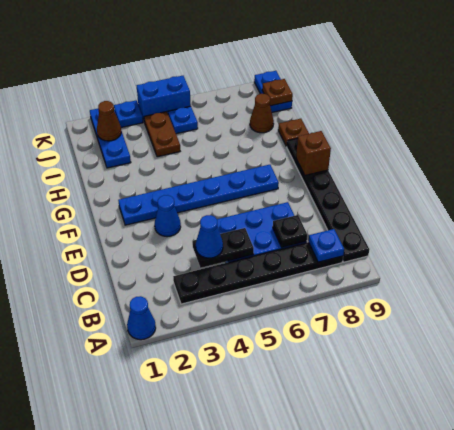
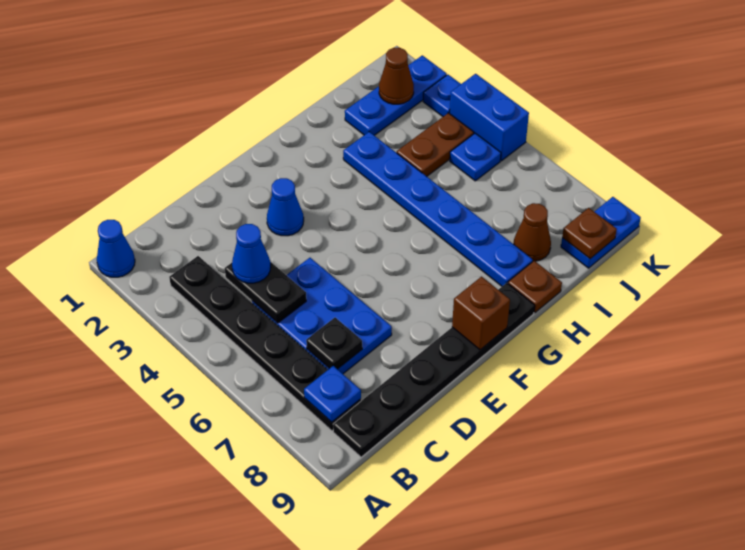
blue plate F2:F7 level 1 -> blue plate H3:H8 level 1

